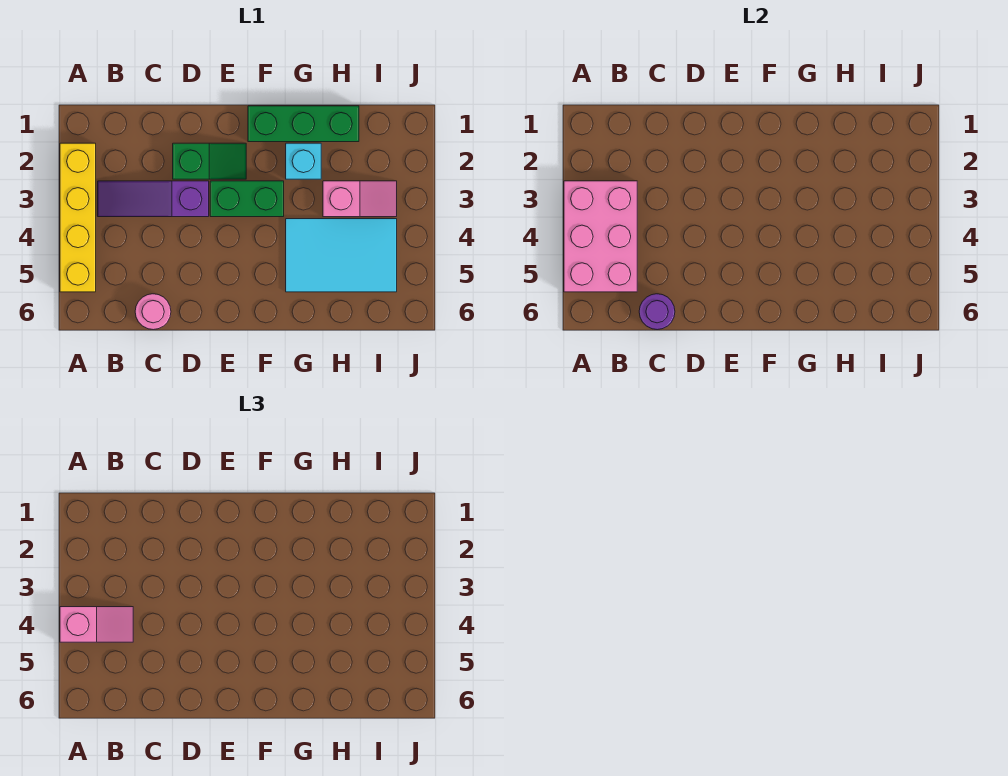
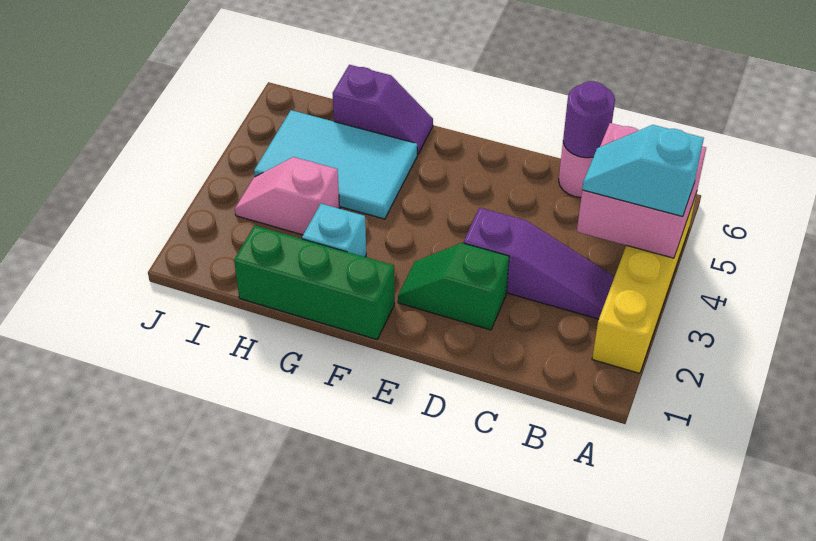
pink brick A3:B5 level 2 -> pink brick A4:B5 level 2
pink slope A4:B4 level 3 top A -> cyan slope A4:B4 level 3 top A
green brick E3:F3 level 1 -> none
none -> purple slope G6:H6 level 1 top H

